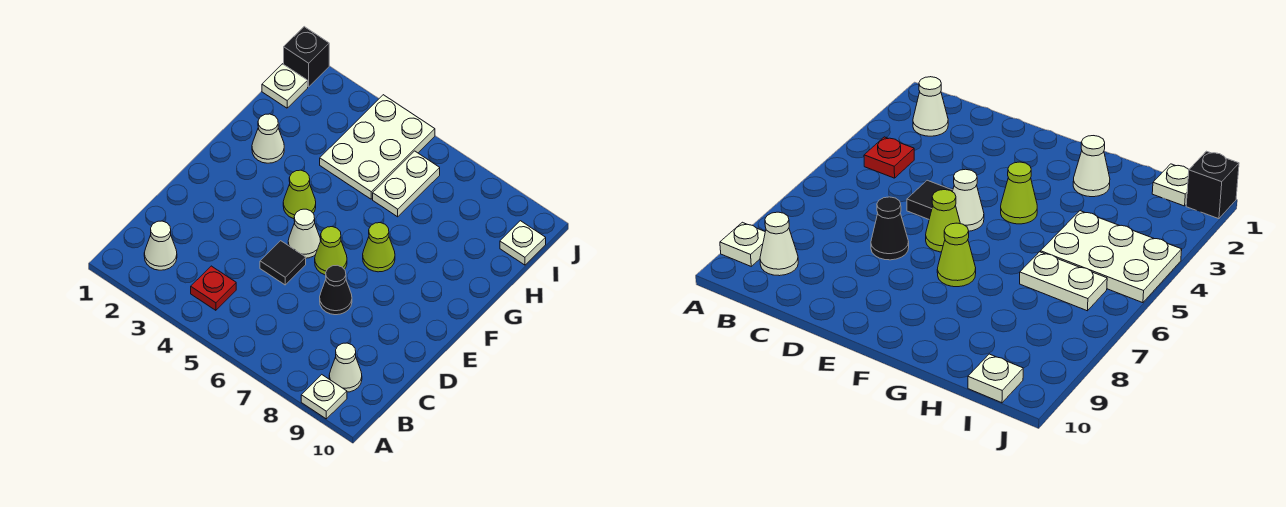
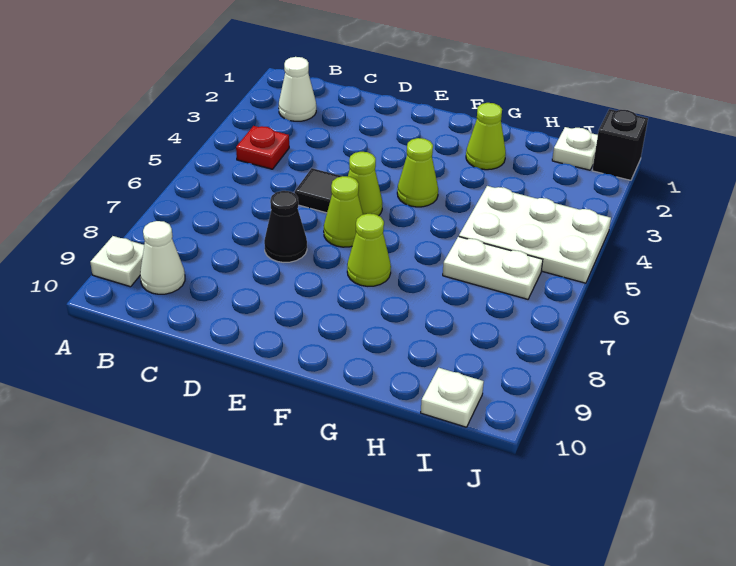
white cone E5 level 1 -> lime cone E5 level 1
white cone G2 level 1 -> lime cone G2 level 1

